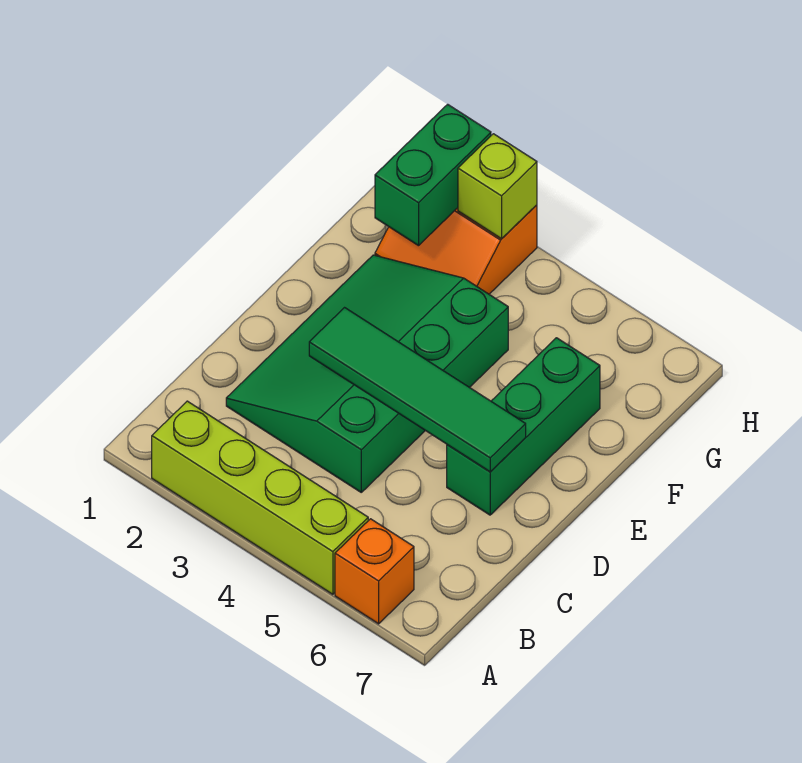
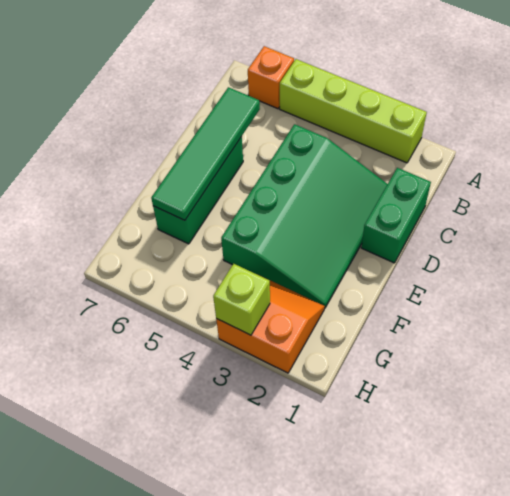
green tile D3:D6 level 2 -> green tile C6:F6 level 2
green brick G2:H2 level 2 -> green brick C1:D1 level 1

